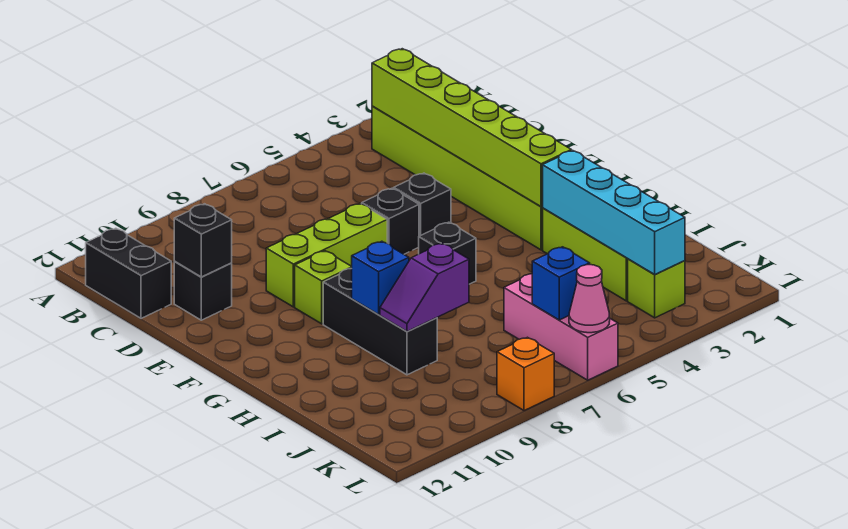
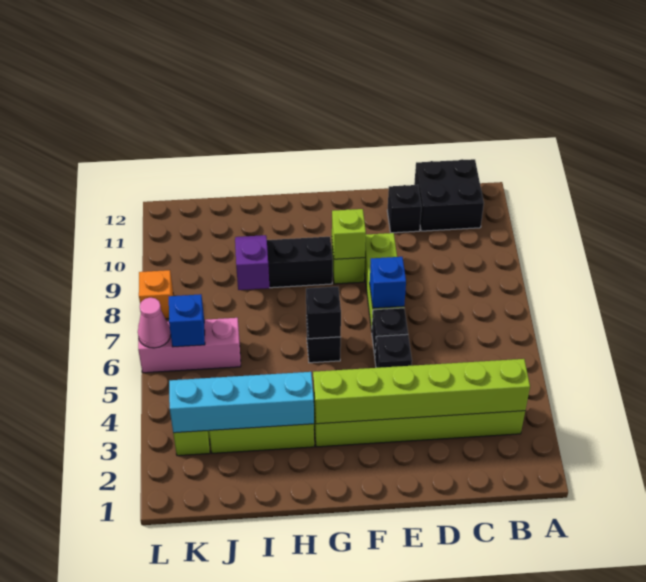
black brick B12:C12 level 1 -> black brick B11:C12 level 1
black brick D11 level 2 -> black brick G6 level 2
none -> lime brick F9 level 2
blue brick H9 level 2 -> blue brick E7 level 2

